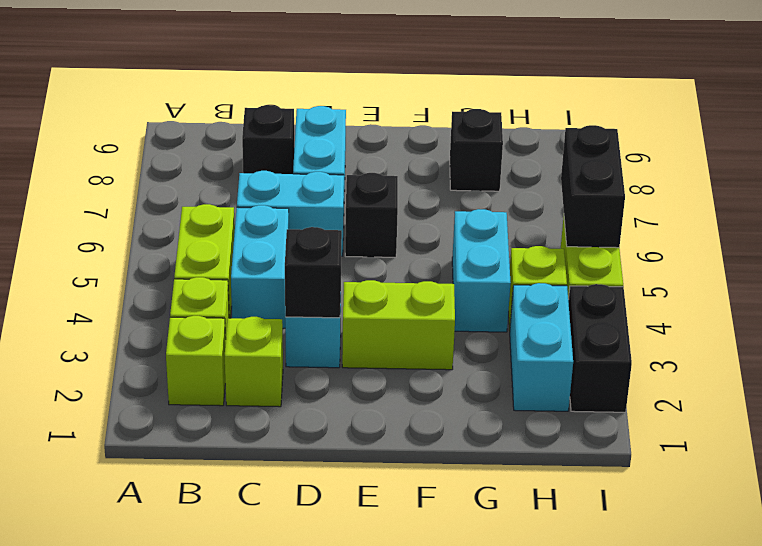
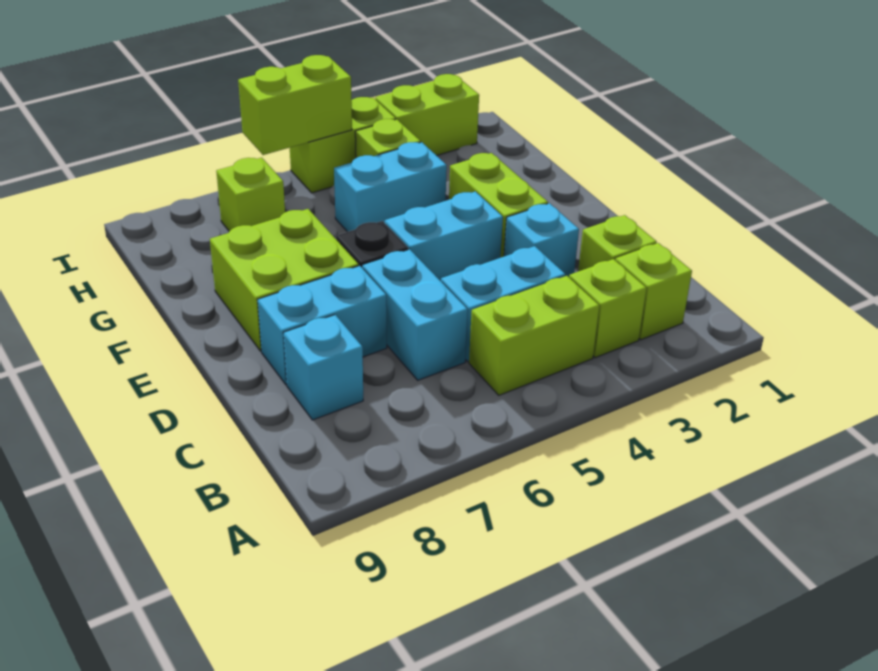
black brick C8 level 1 -> cyan brick C8 level 1
black brick D3 level 2 -> none
none -> lime brick E7:F8 level 1
black brick G8 level 1 -> none
cyan brick H2:H3 level 1 -> cyan brick E4:E5 level 1
none -> lime brick H7 level 1
black brick I2:I3 level 1 -> lime brick I2:I3 level 1
black brick I5:I6 level 2 -> lime brick I5:I6 level 2

